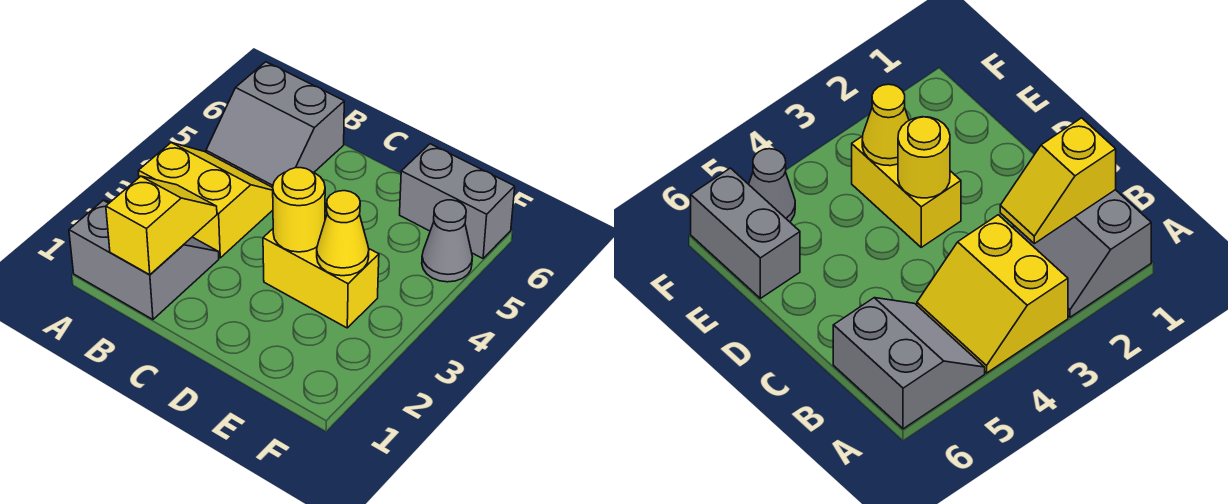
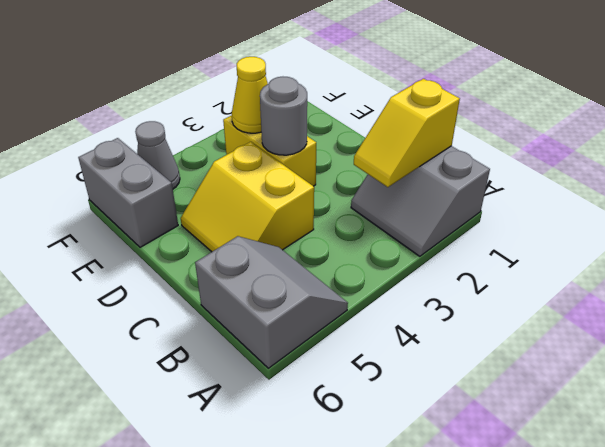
yellow slope A3:B4 level 1 top 3 -> yellow slope C4:D5 level 1 top 4
yellow round brick D3 level 2 -> grey round brick D3 level 2

